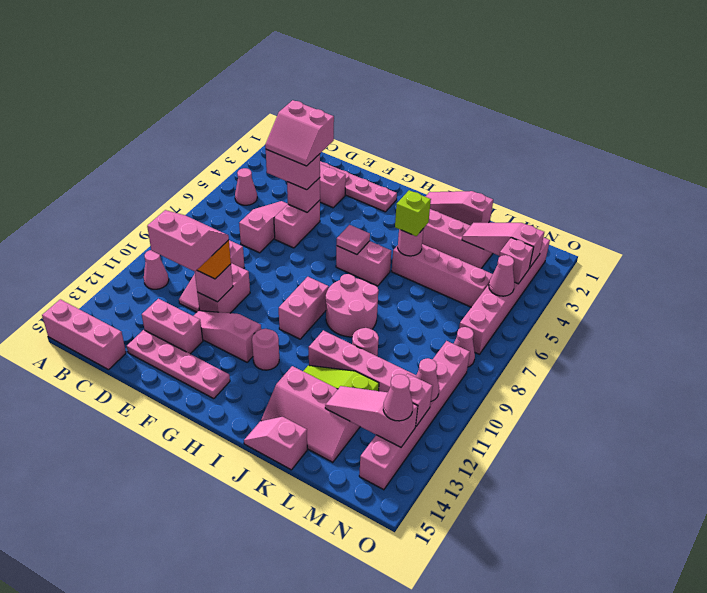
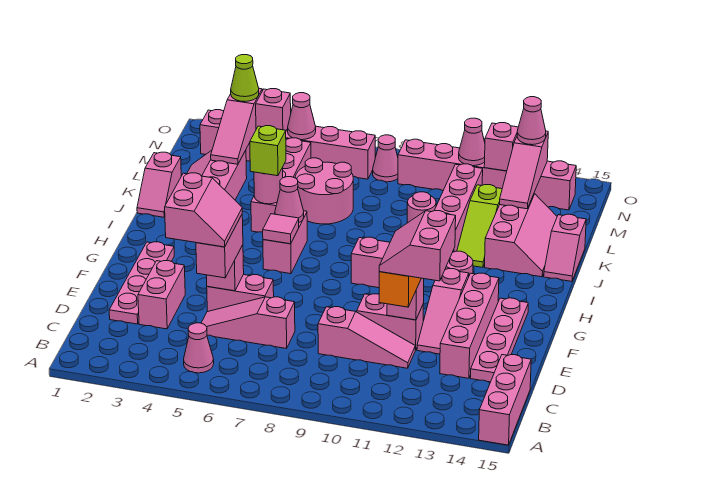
pink cone B11 level 1 -> pink cone I6 level 2
pink brick D13:E13 level 1 -> pink brick D13:G13 level 1
pink slope I1:K1 level 1 top K -> pink slope J1:K1 level 1 top K
pink round brick I8:J9 level 1 -> pink round brick K6:L7 level 1
none -> lime cone N3 level 3

